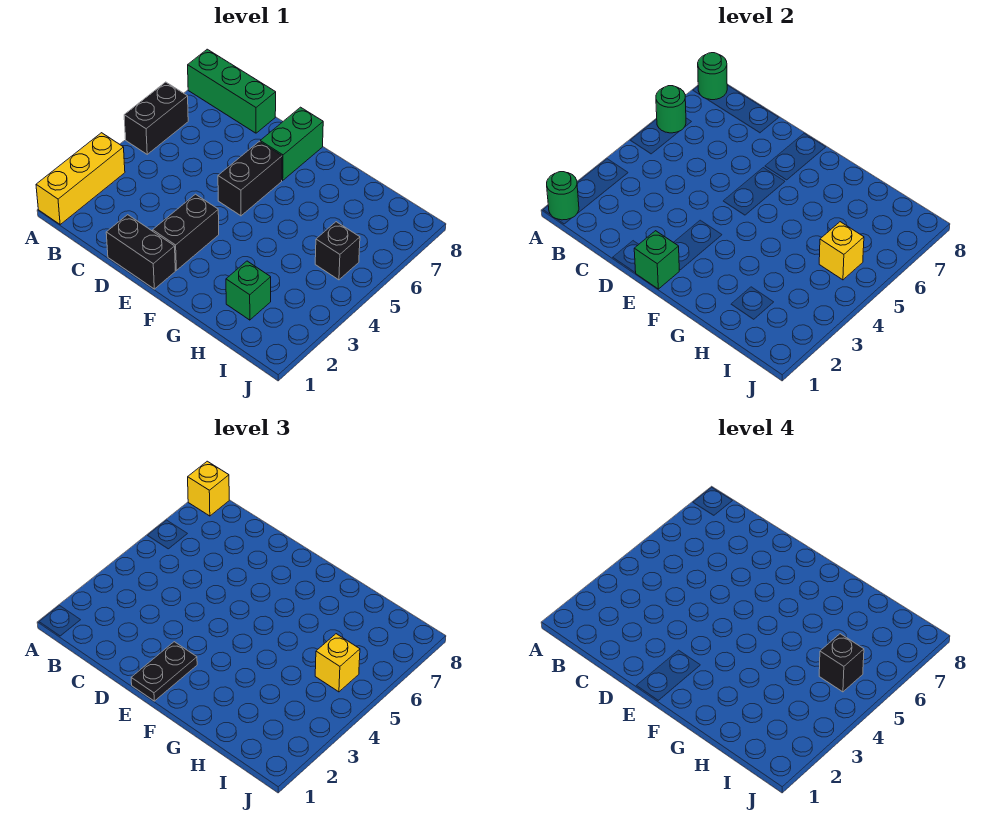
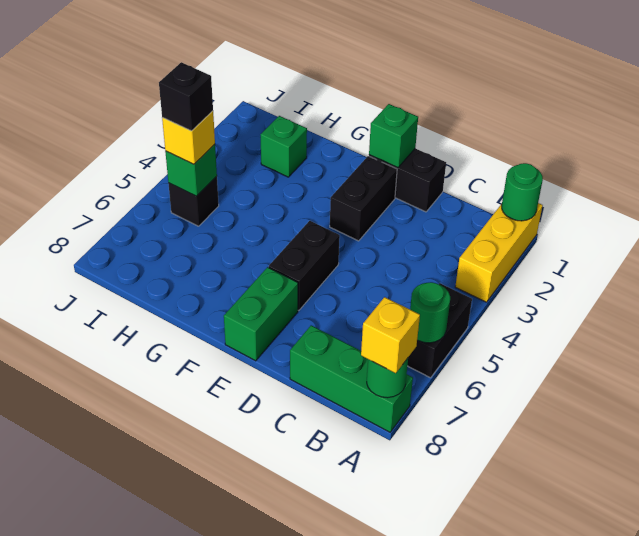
black plate E1:E2 level 3 -> none
yellow brick I5 level 2 -> green brick I5 level 2

